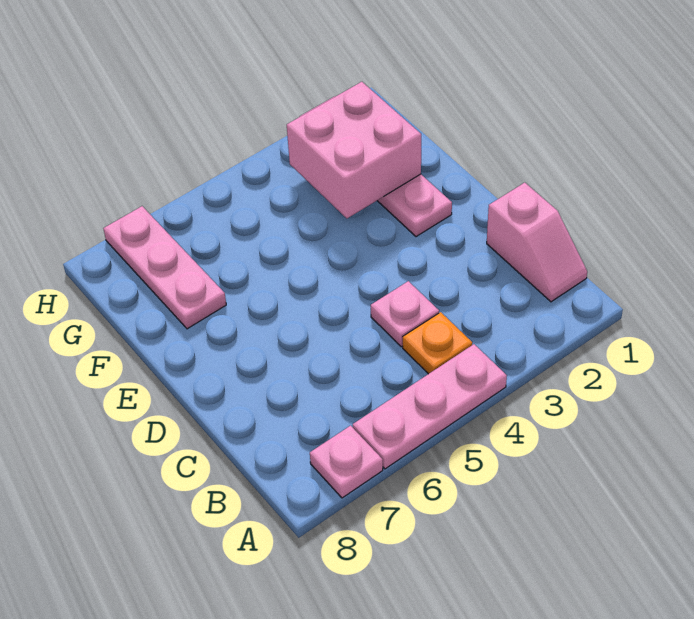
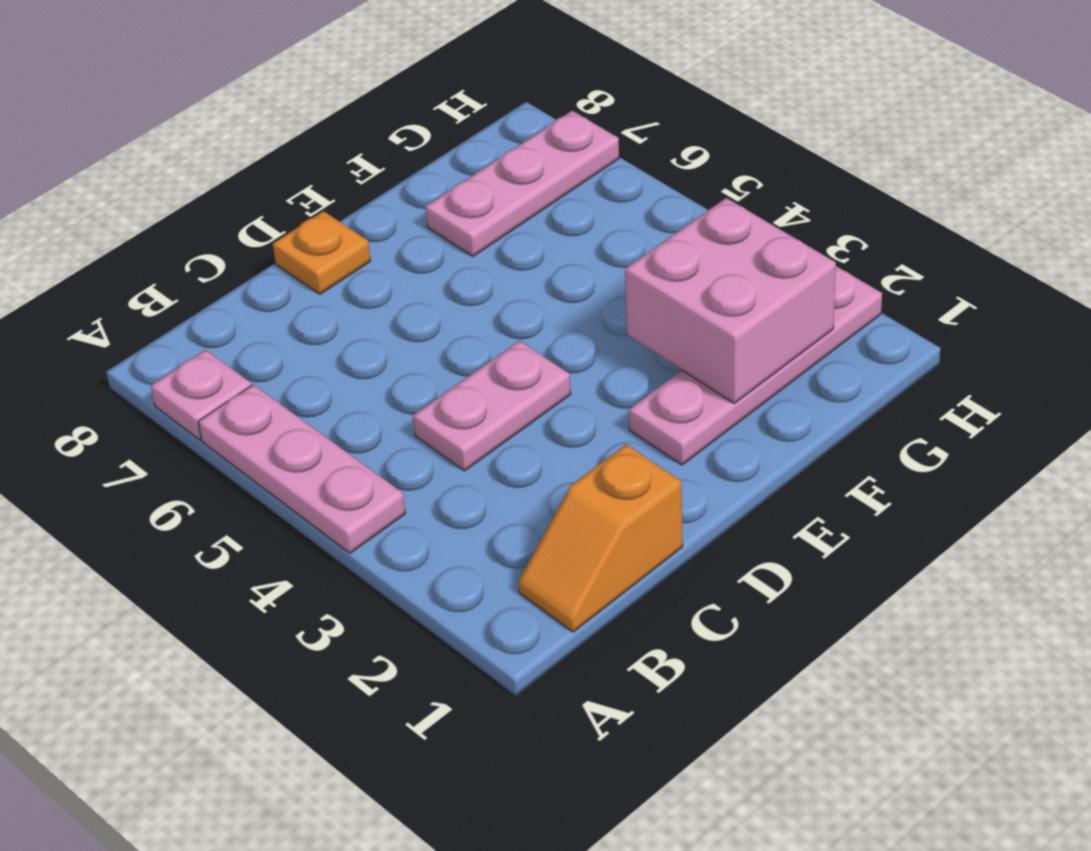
pink slope B1:C1 level 1 top C -> orange slope B1:C1 level 1 top C
orange plate B4 level 1 -> orange plate D8 level 1
pink plate C4 level 1 -> pink plate C4:D4 level 1

